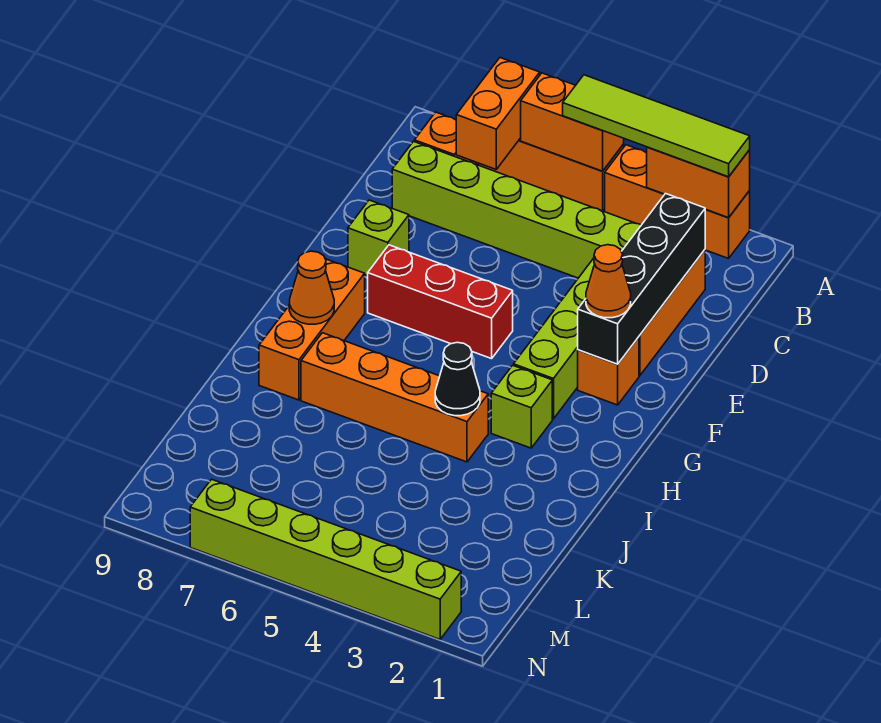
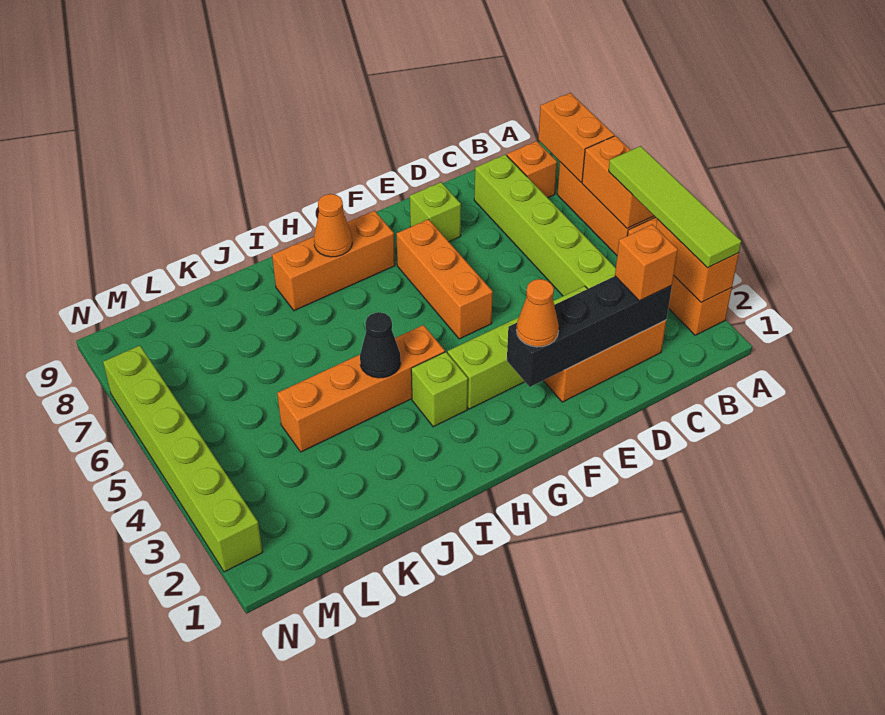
orange brick A7:B7 level 2 -> orange brick A7:A8 level 2
orange brick F2 level 1 -> orange brick C2 level 3
red brick F5:F7 level 1 -> orange brick F5:F7 level 1
orange brick I4:I7 level 1 -> orange brick H4:K4 level 1

